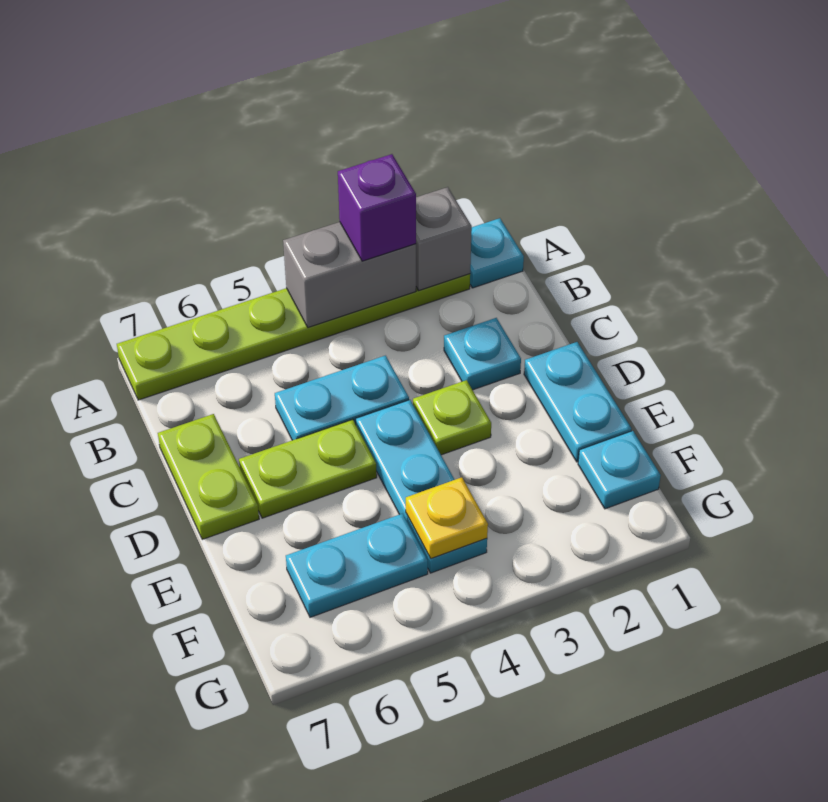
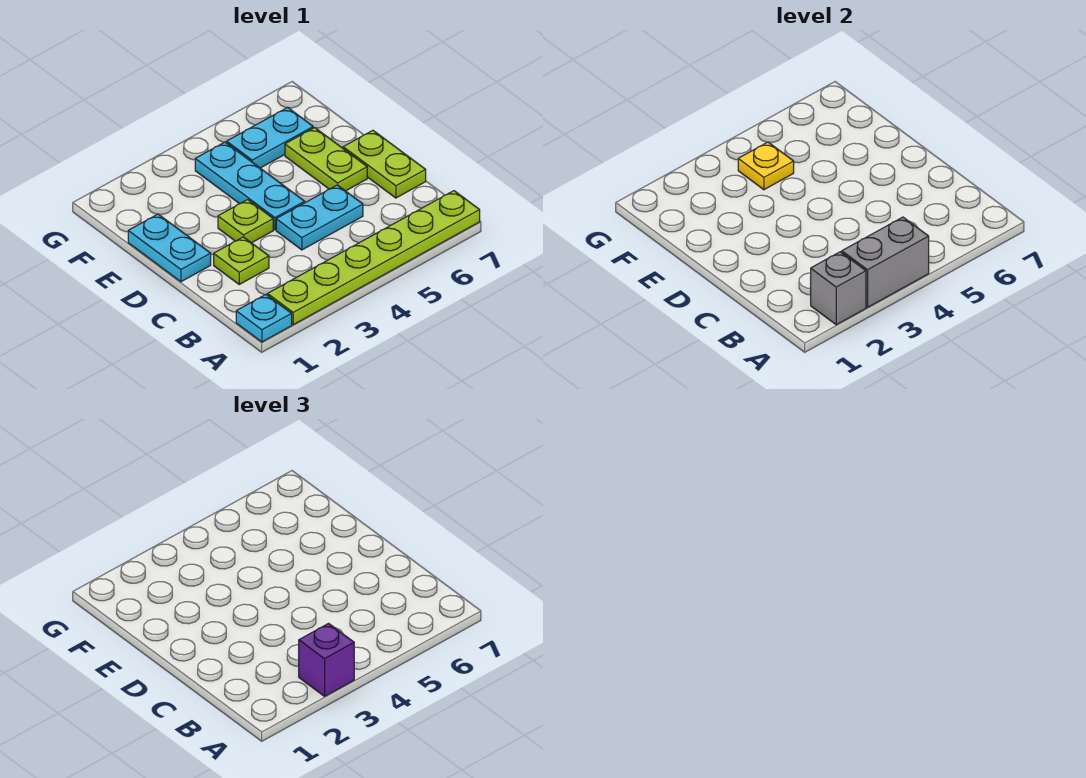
cyan plate C2 level 1 -> lime plate C2 level 1
lime plate D5:D6 level 1 -> lime plate D6:E6 level 1
cyan plate F1 level 1 -> none

